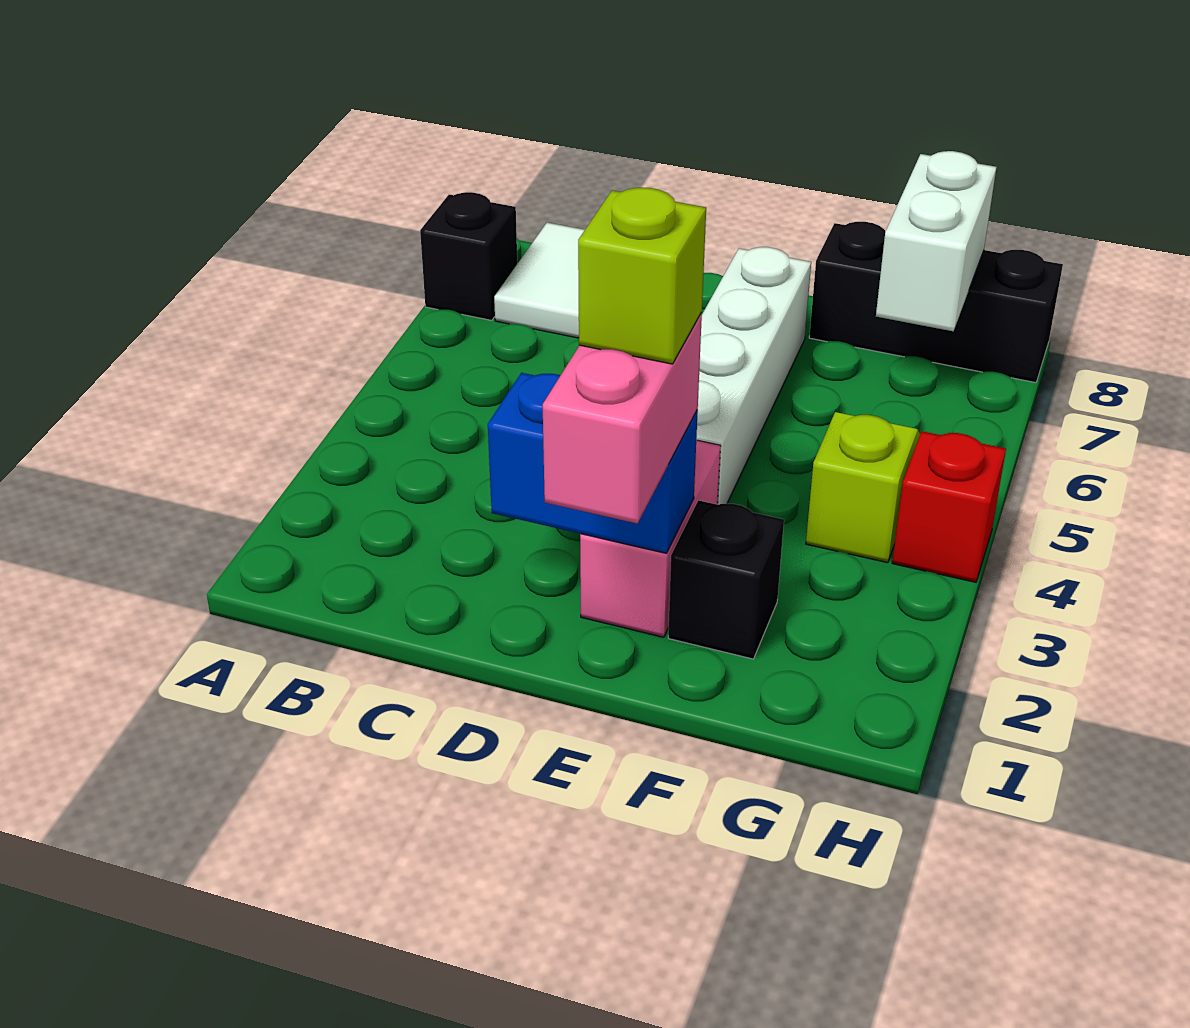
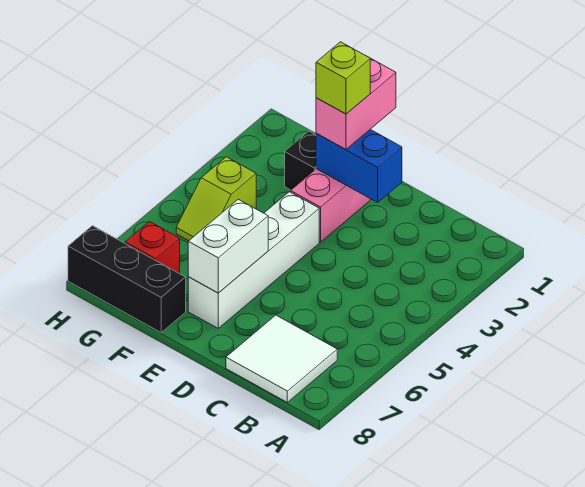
black brick A7 level 1 -> none
white brick G7:G8 level 2 -> white brick E6:E7 level 2
red brick H4 level 1 -> red brick G7 level 1

